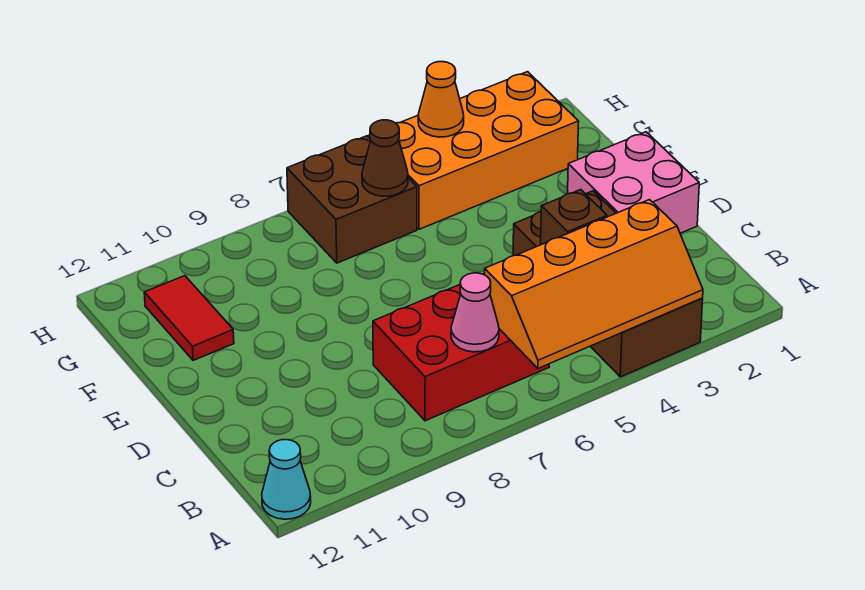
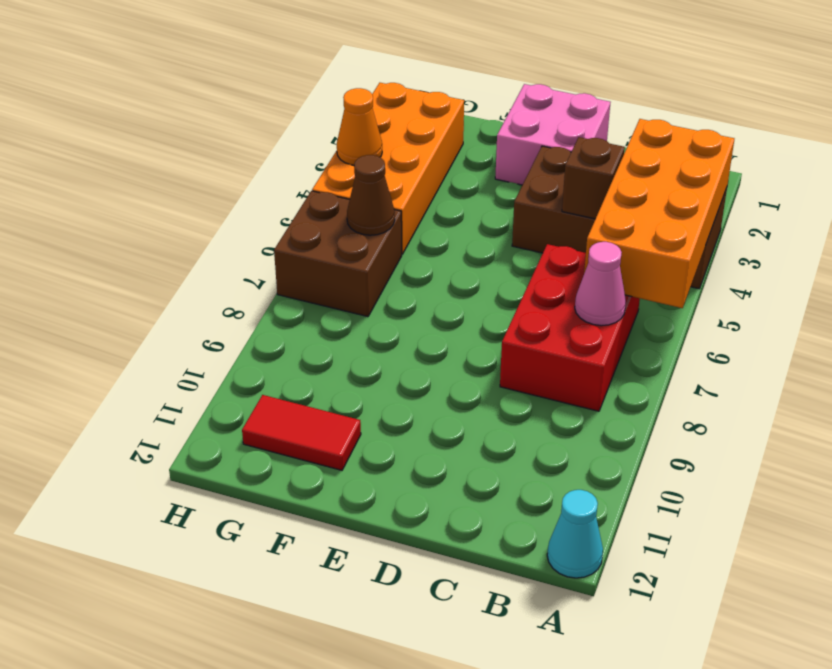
orange slope A3:B6 level 2 top B -> orange brick A3:B6 level 2

